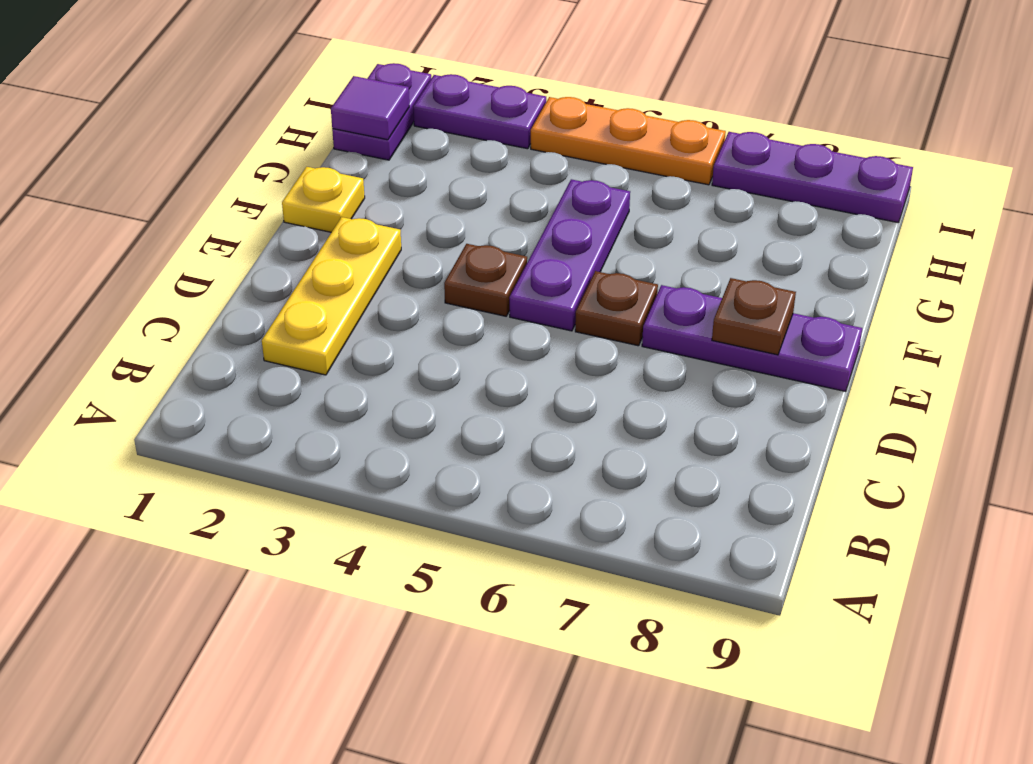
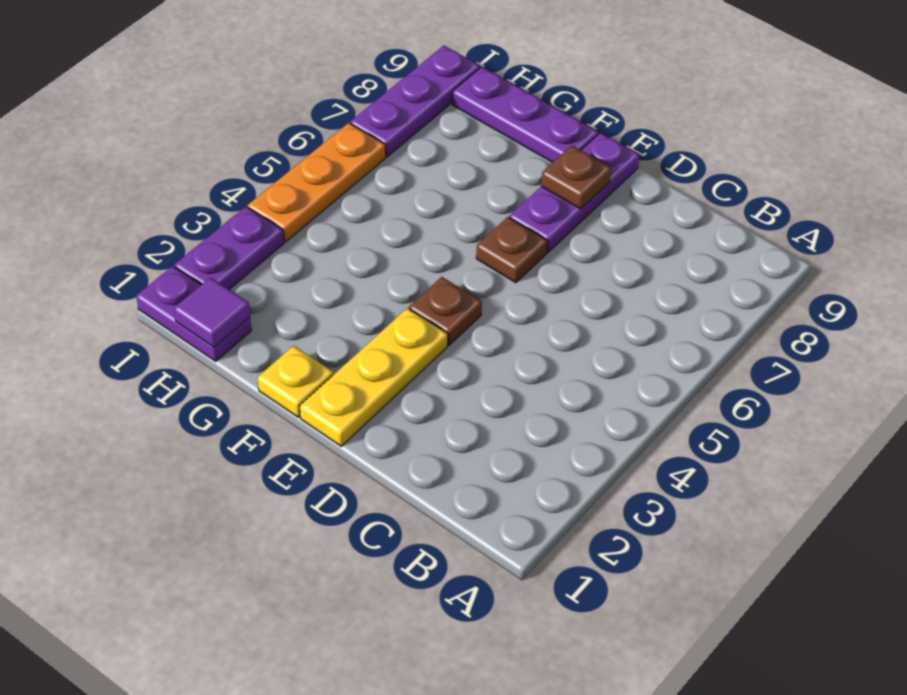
yellow plate C2:E2 level 1 -> yellow plate E1:E3 level 1
purple plate E5:G5 level 1 -> purple plate F9:H9 level 1

